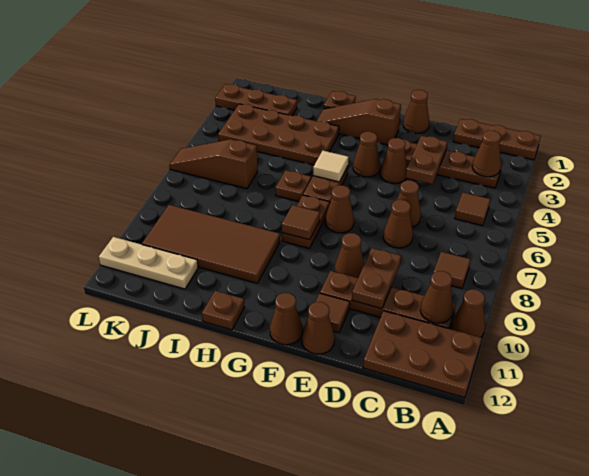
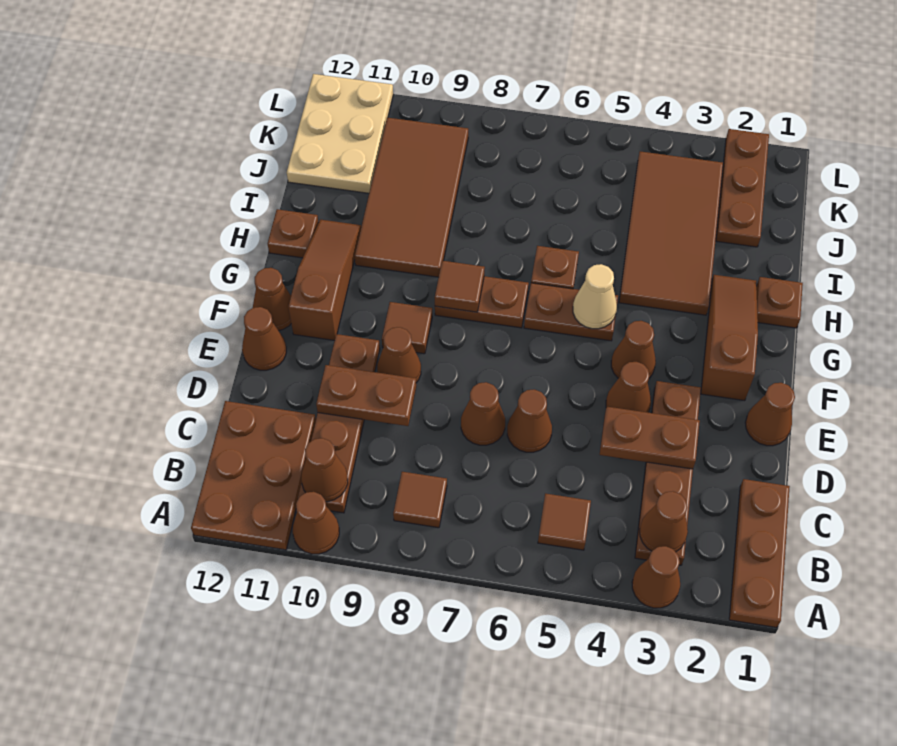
brown tile E11 level 1 -> brown tile F9 level 1
brown cone F7 level 1 -> brown cone A3 level 1
tan tile G5 level 2 -> tan cone G5 level 2
brown plate H3:K4 level 1 -> brown tile H3:K4 level 1
brown slope J6:L6 level 1 top J -> brown slope F11:H11 level 1 top F
tan plate J11:L11 level 1 -> tan plate J11:L12 level 1

